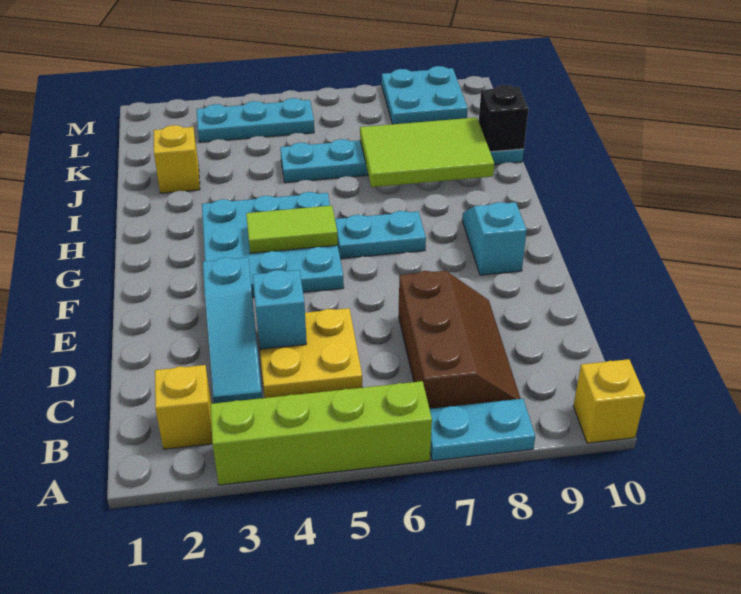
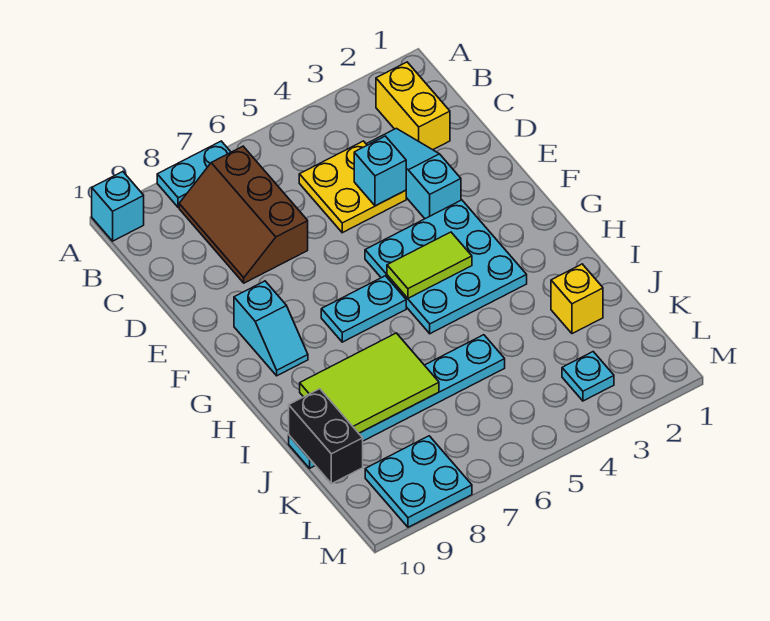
lime brick A3:A6 level 1 -> none
yellow brick A10 level 1 -> cyan brick A10 level 1
yellow brick B2 level 1 -> yellow brick B2:C2 level 1
black brick J10 level 2 -> black brick J10:K10 level 2
cyan plate L3:L5 level 1 -> cyan plate L3 level 1

